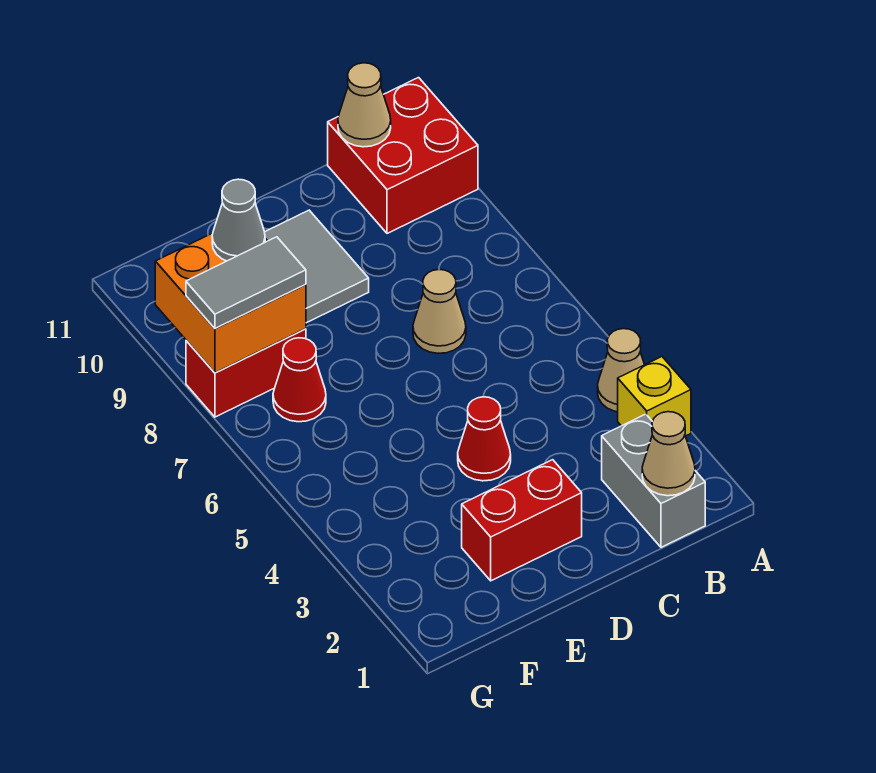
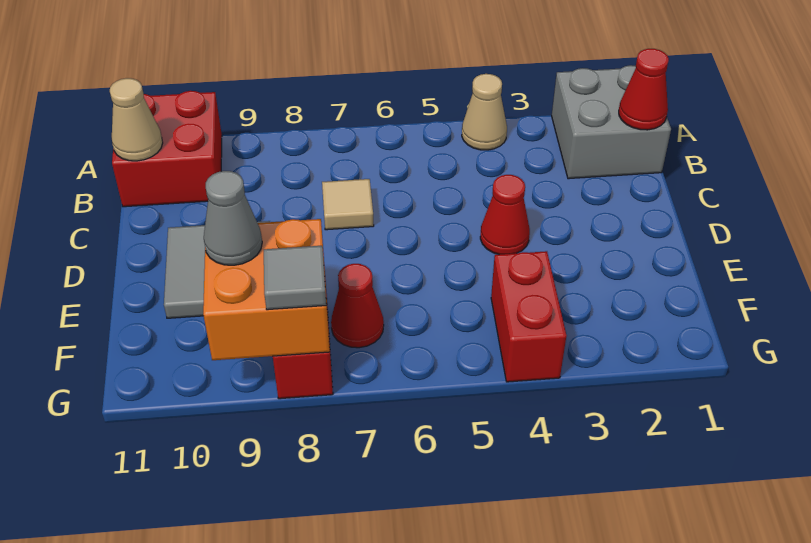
yellow brick A3 level 1 -> none
grey brick B1:B2 level 1 -> grey brick A1:B2 level 1
tan cone B1 level 2 -> red cone B1 level 2
tan cone C7 level 1 -> tan tile C7 level 1
red brick D2:E2 level 1 -> red brick F4:G4 level 1
grey tile F8:G8 level 3 -> grey tile G8 level 3

